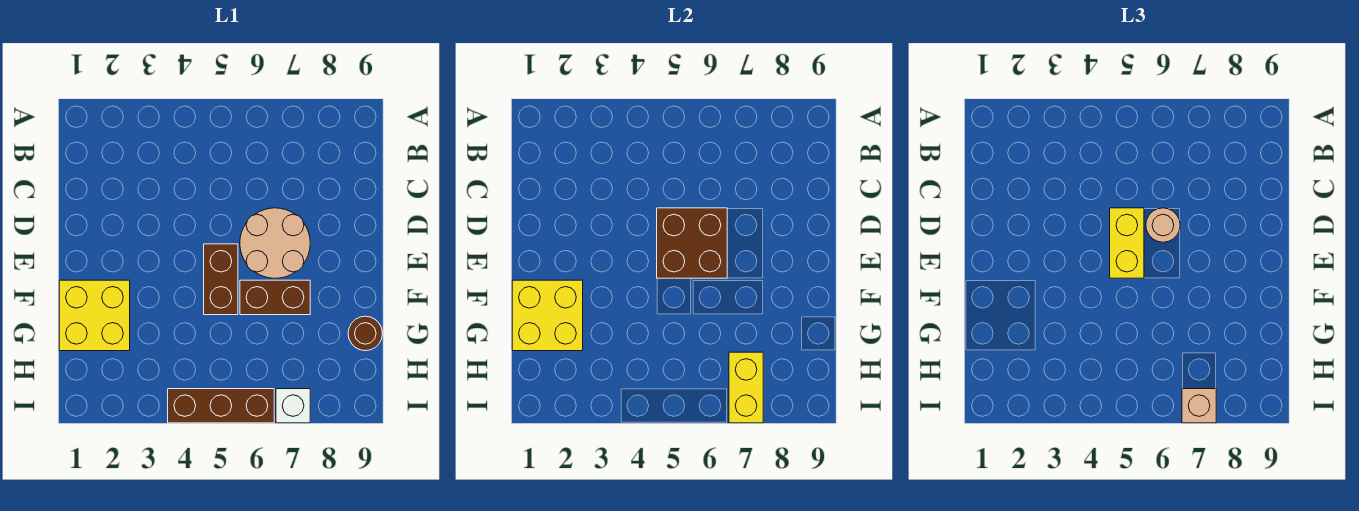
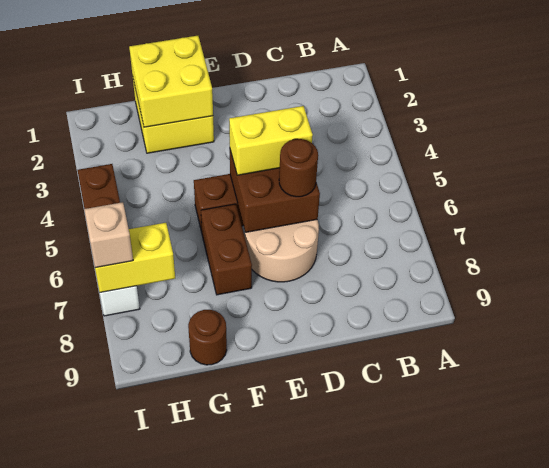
tan round brick D6 level 3 -> brown round brick D6 level 3

